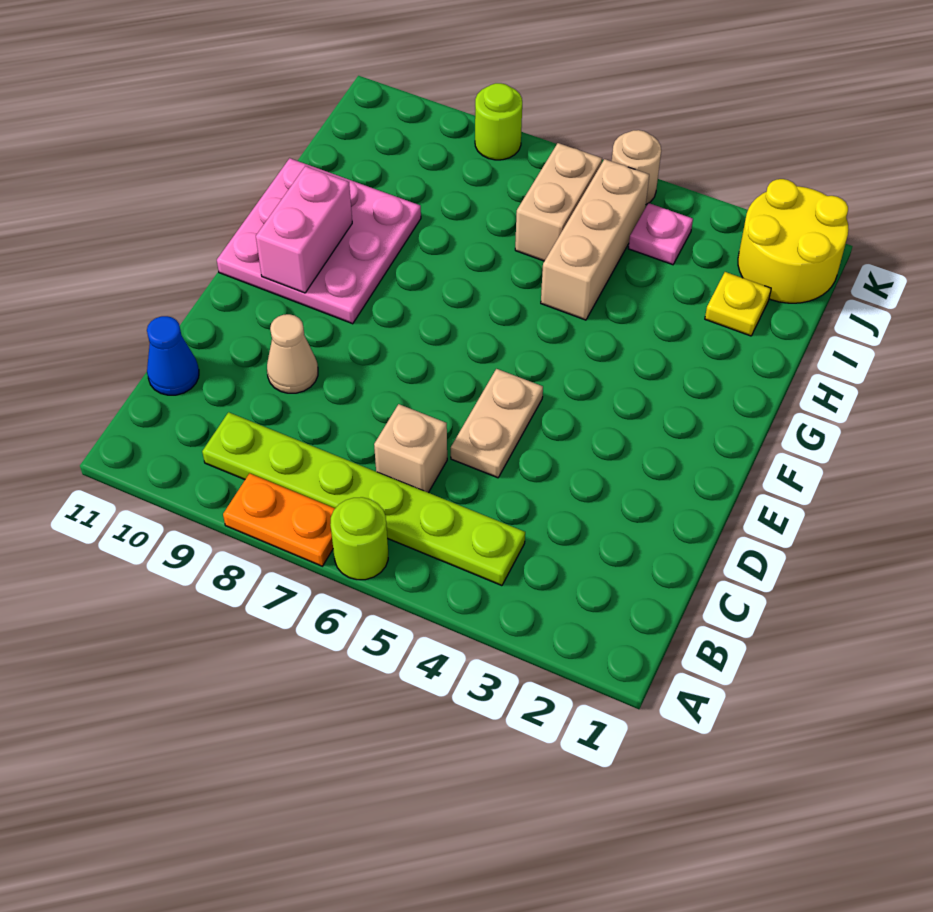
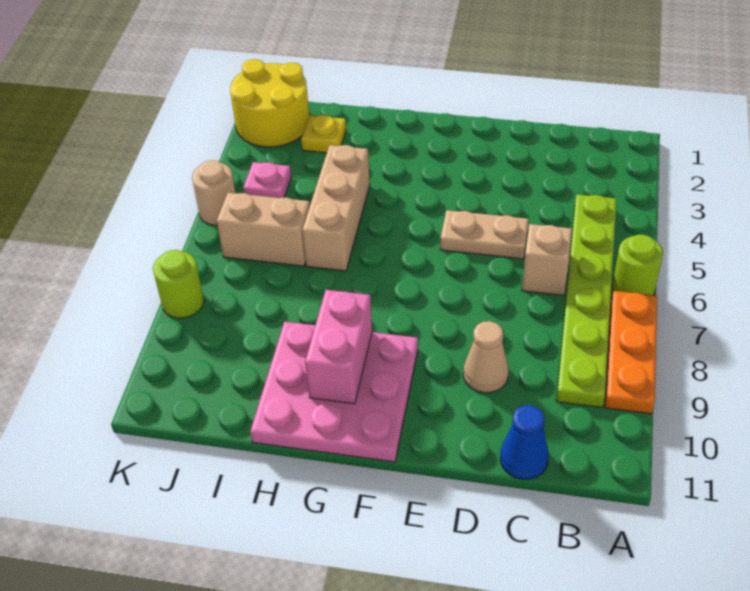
orange plate A7:A8 level 1 -> orange plate A7:A9 level 1
pink brick F10:G10 level 2 -> pink brick G9:G10 level 2
tan brick H5:J5 level 1 -> tan brick H4:H6 level 1

